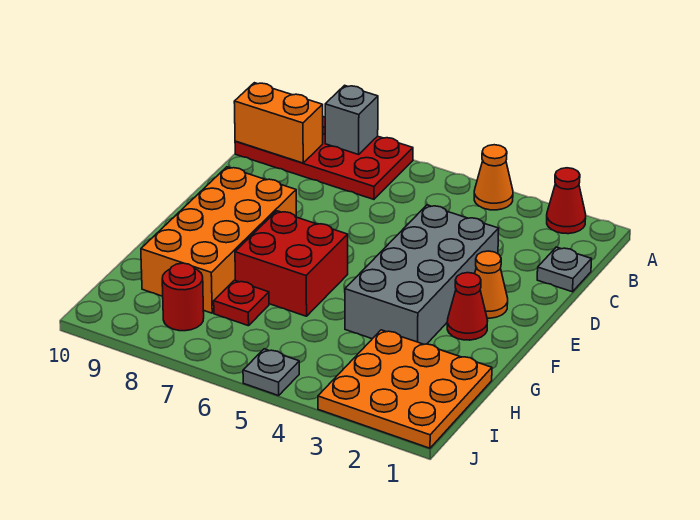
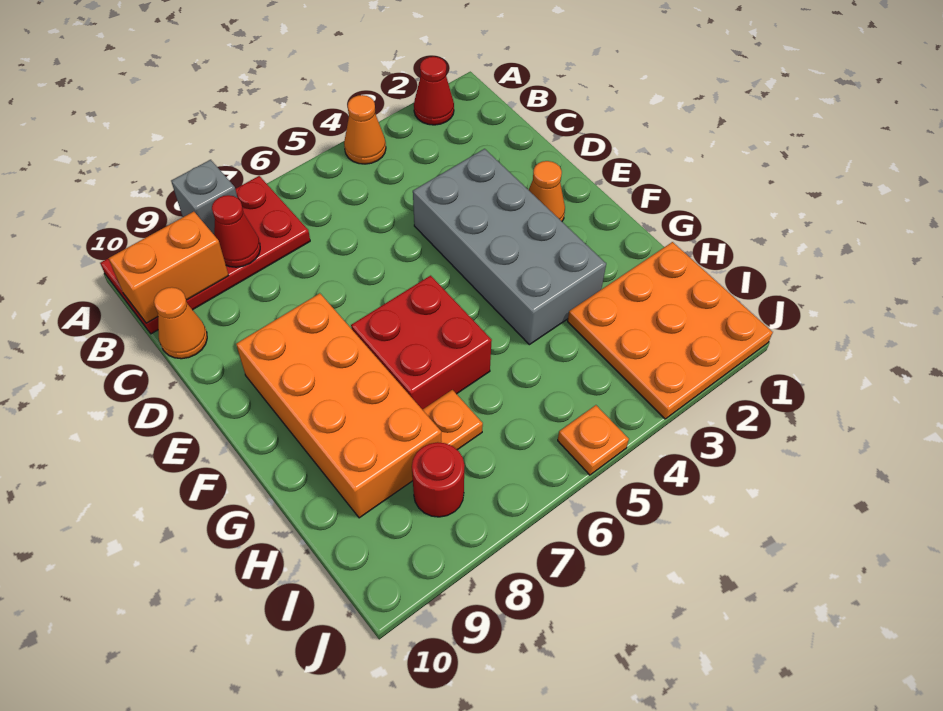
grey plate C1 level 1 -> none
none -> orange cone C10 level 1
red cone F2 level 1 -> red cone B8 level 2
red plate H7 level 1 -> orange plate H7 level 1
grey plate J5 level 1 -> orange plate J5 level 1

